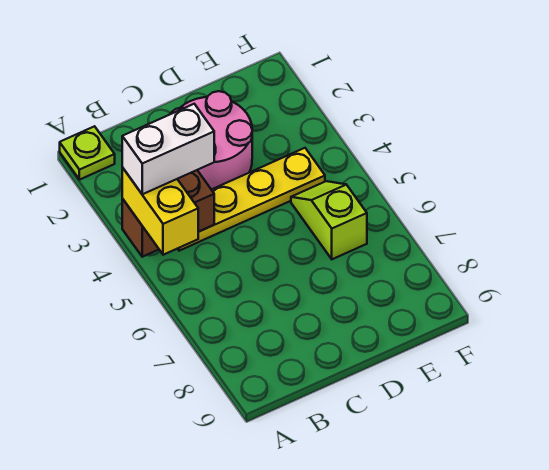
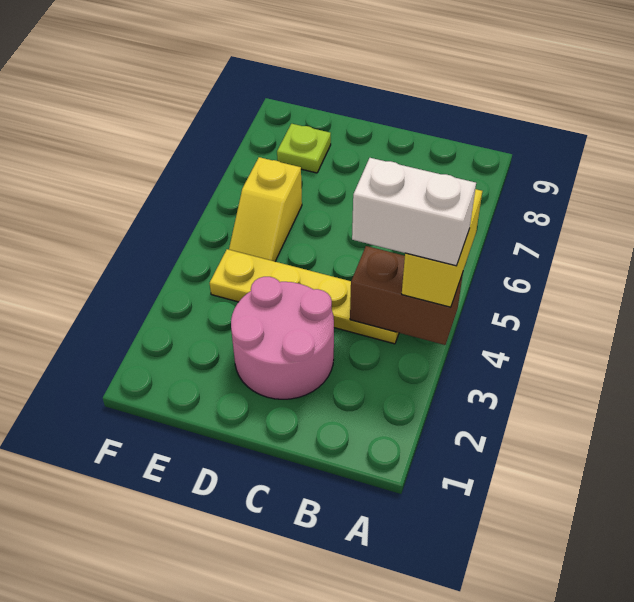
lime plate A1 level 1 -> lime plate E8 level 1
lime slope E5:E6 level 1 top 6 -> yellow slope E5:E6 level 1 top 6

